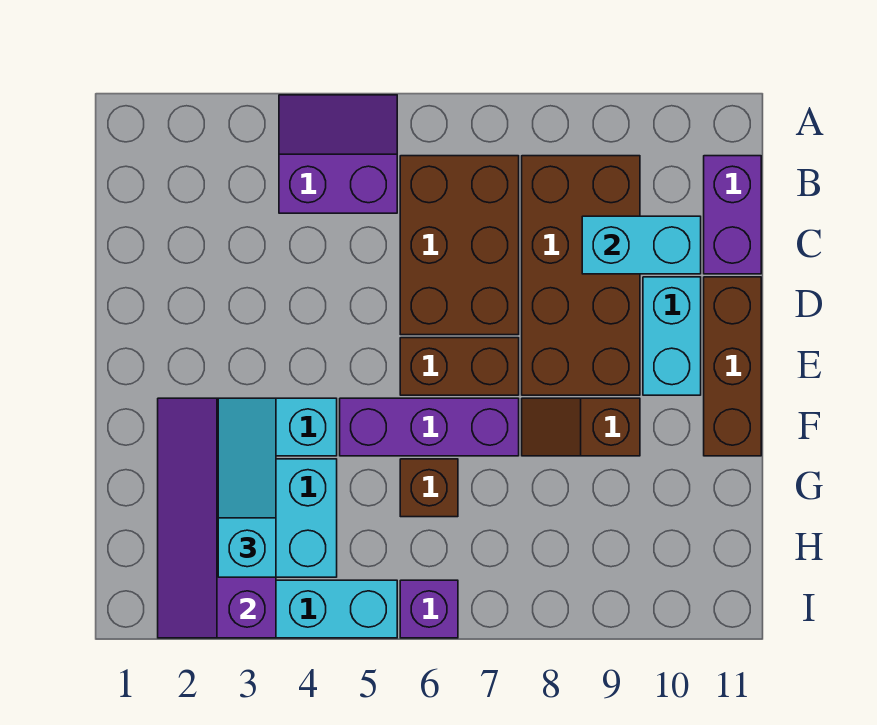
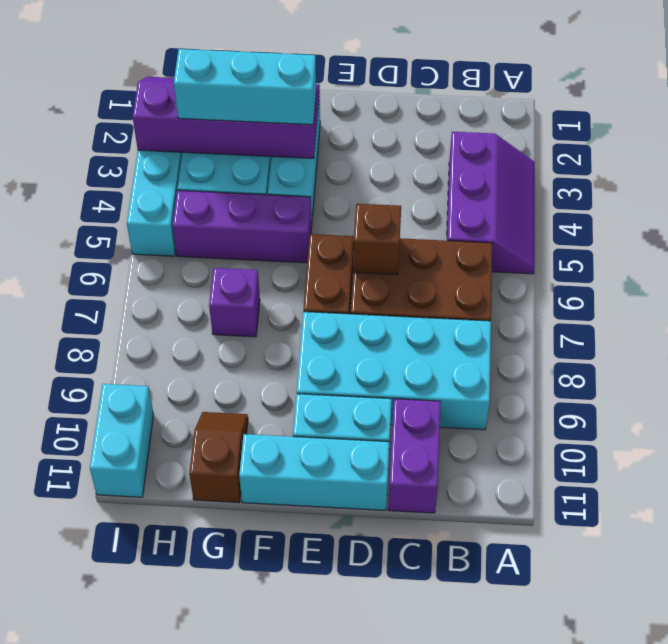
purple slope A4:B5 level 1 top B -> purple slope A3:B5 level 1 top B
brown brick B8:E9 level 1 -> cyan brick B8:E9 level 1
purple brick B11:C11 level 1 -> purple brick C10:C11 level 1
cyan brick C9:C10 level 2 -> cyan brick I10:I11 level 1
brown brick D11:F11 level 1 -> cyan brick D11:F11 level 1
cyan slope F3:H3 level 3 top H -> cyan brick F3:H3 level 3
purple brick F5:F7 level 1 -> purple brick F5:H5 level 1
brown slope F8:F9 level 1 top 9 -> brown slope G10:G11 level 1 top 11
brown brick G6 level 1 -> brown brick D6 level 2
purple brick I6 level 1 -> purple brick G7 level 1

